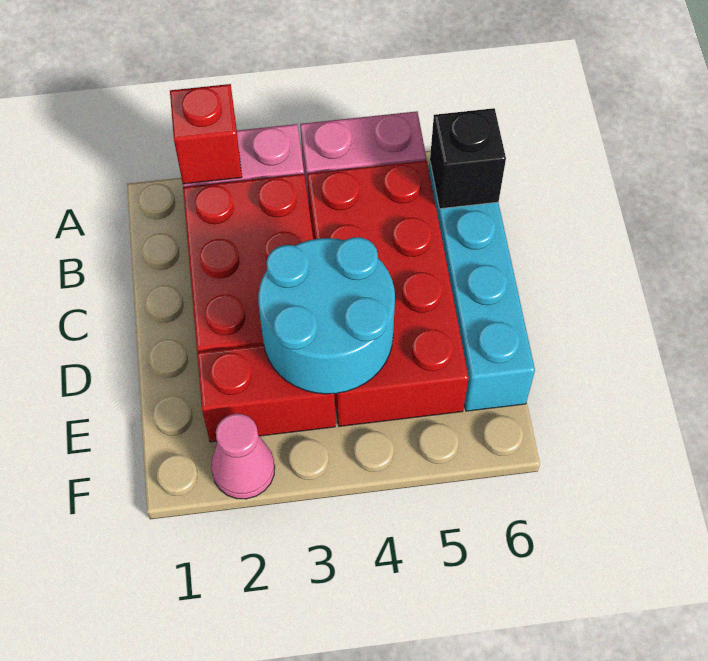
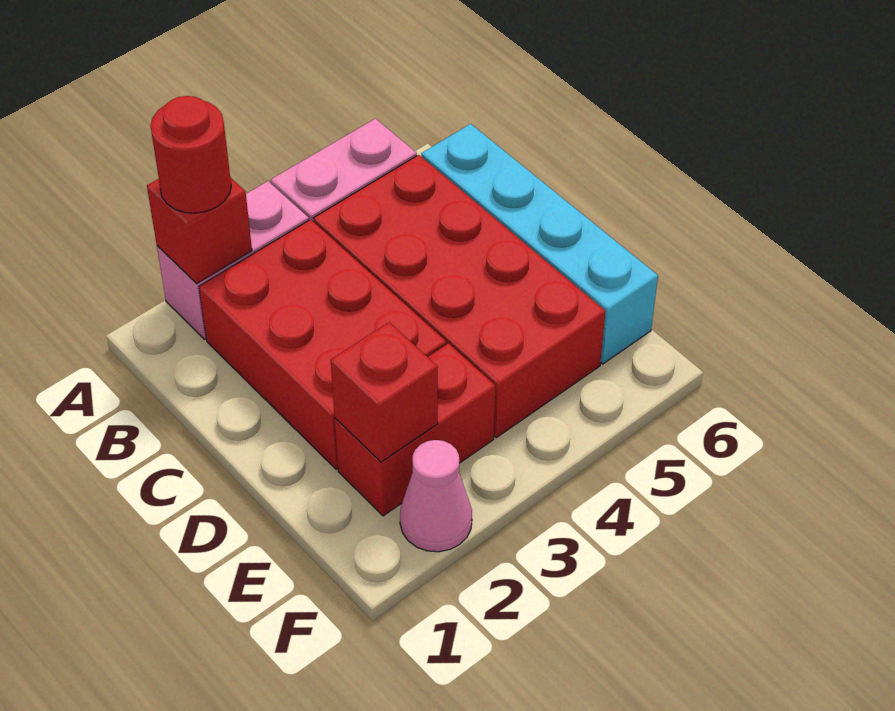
none -> red round brick A2 level 3
black brick B6 level 2 -> none
cyan round brick D3:E4 level 2 -> none
none -> red brick E2 level 2

